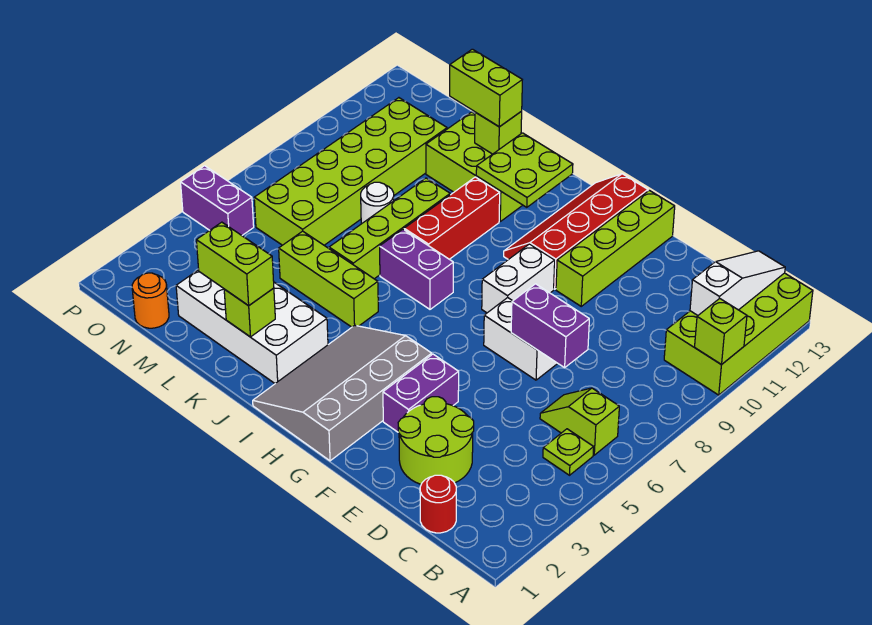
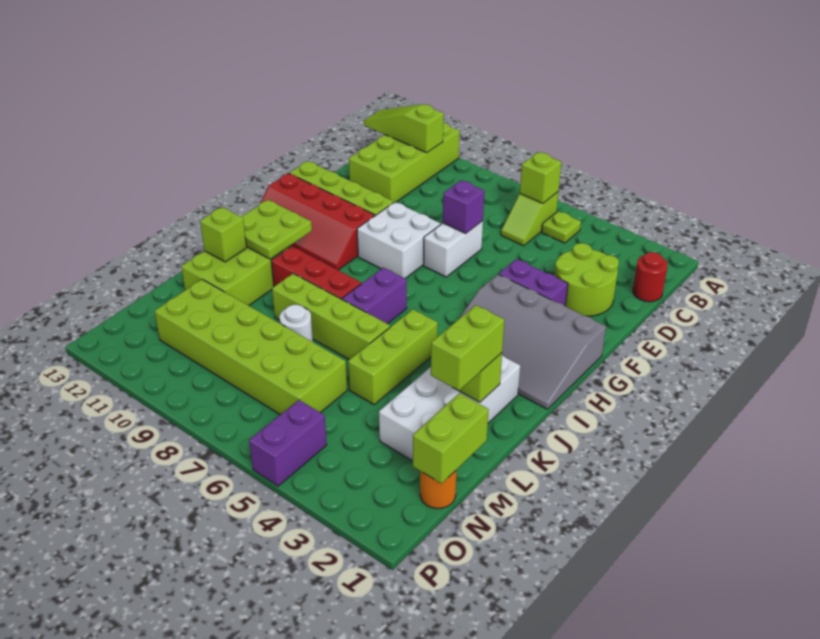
lime brick A10:B13 level 1 -> lime brick A11:D12 level 1
lime brick A10 level 2 -> lime brick B6 level 2
white slope B11:B13 level 2 top 11 -> lime slope B11:B13 level 2 top 11
purple brick D7:E7 level 2 -> purple brick E7 level 2
white brick G8:G9 level 1 -> white brick F8:G9 level 1
lime brick K12:L12 level 3 -> lime brick M1:N1 level 2

